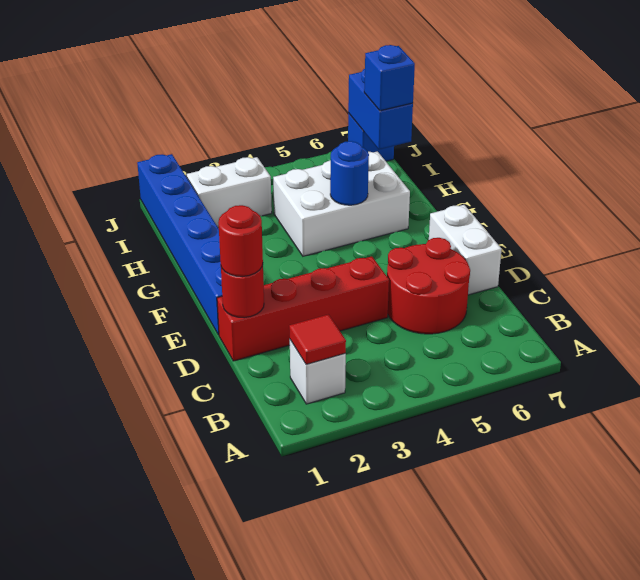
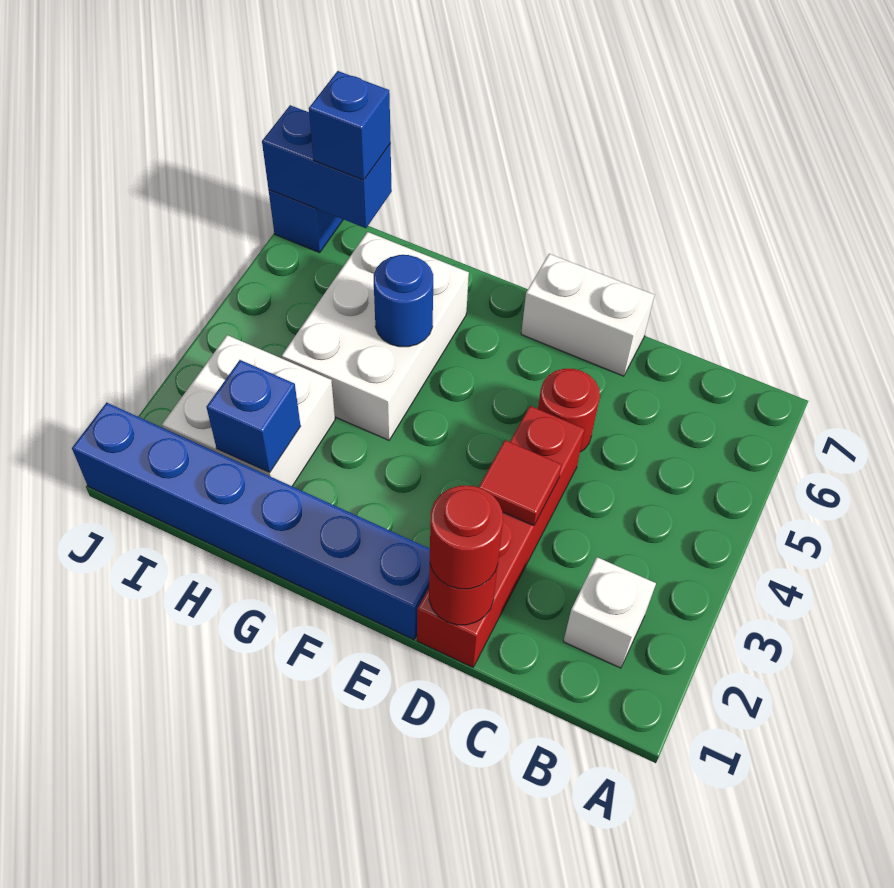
red tile B2 level 2 -> red tile D3 level 2
red round brick C5:D6 level 1 -> red round brick D5 level 1
none -> blue brick H2 level 2
white brick I2:I3 level 1 -> white brick H2:I3 level 1

